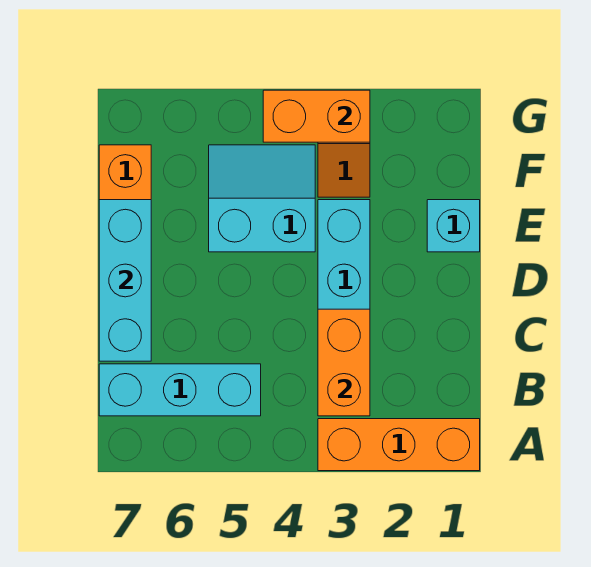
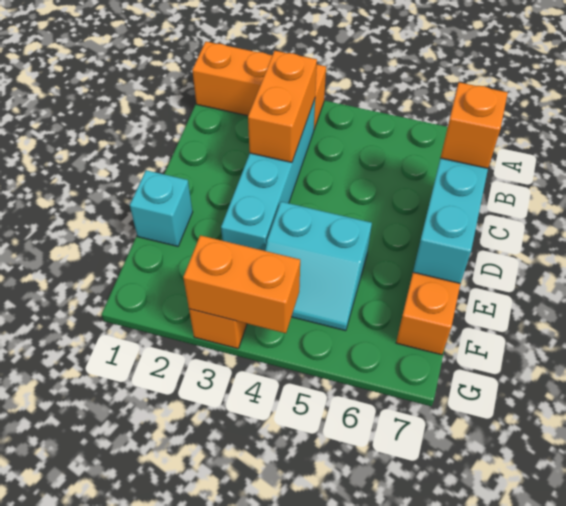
cyan brick B5:B7 level 1 -> none
none -> orange brick C7 level 3

